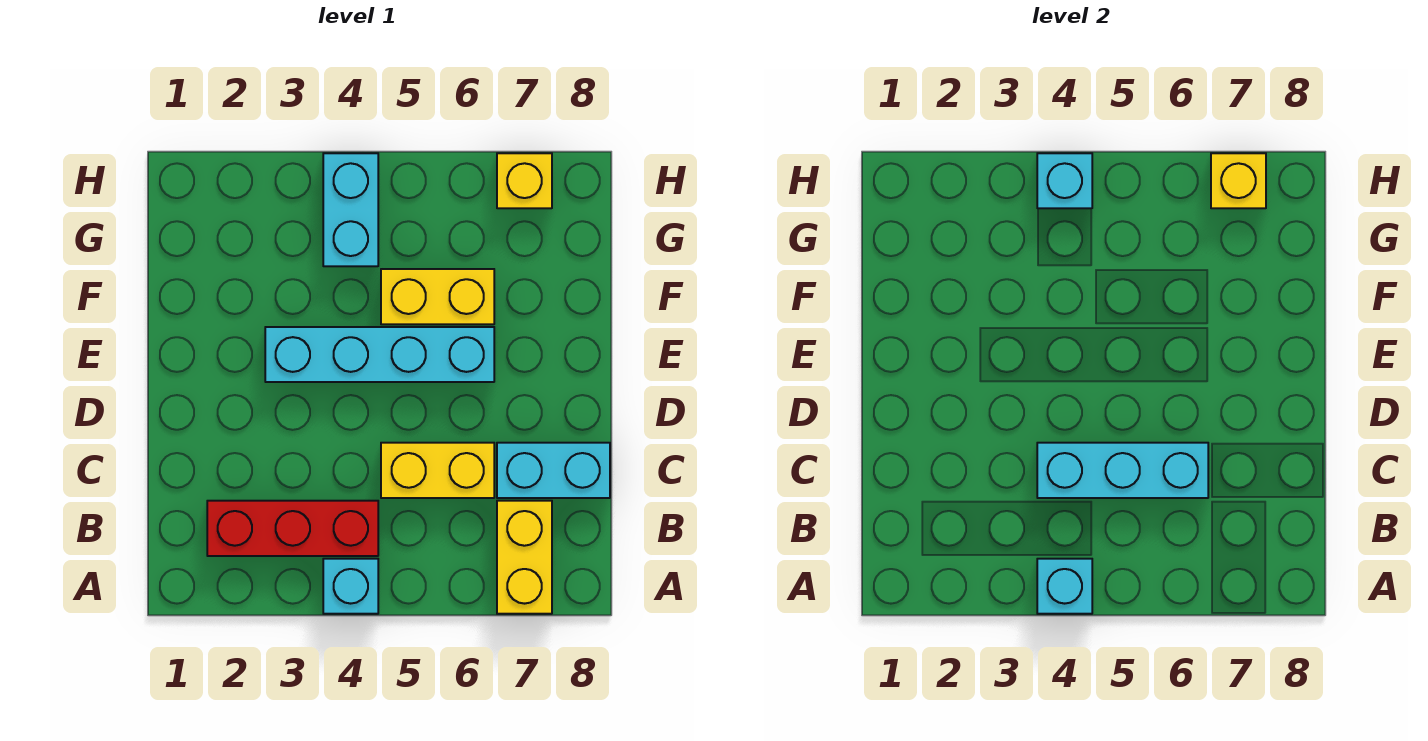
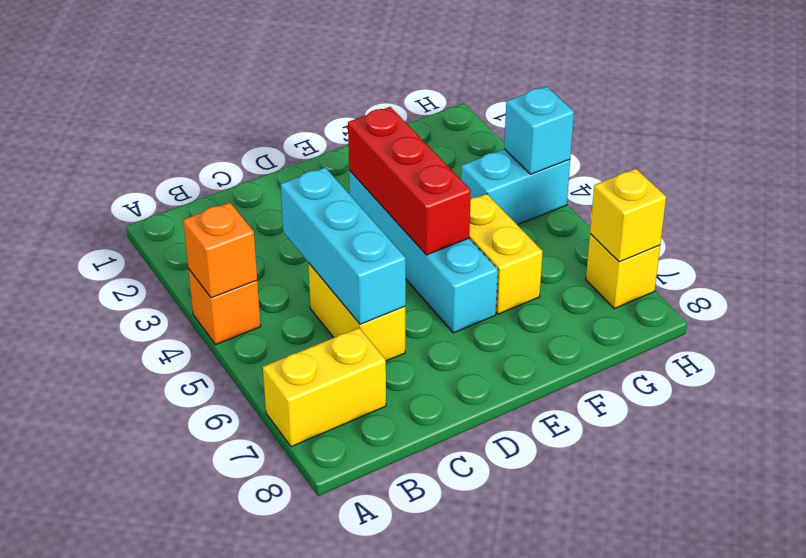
cyan brick A4 level 1 -> orange brick A4 level 1
cyan brick A4 level 2 -> orange brick A4 level 2
red brick B2:B4 level 1 -> red brick E3:E5 level 2
cyan brick C7:C8 level 1 -> none

